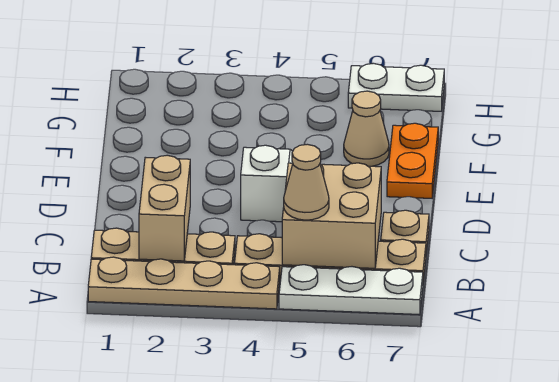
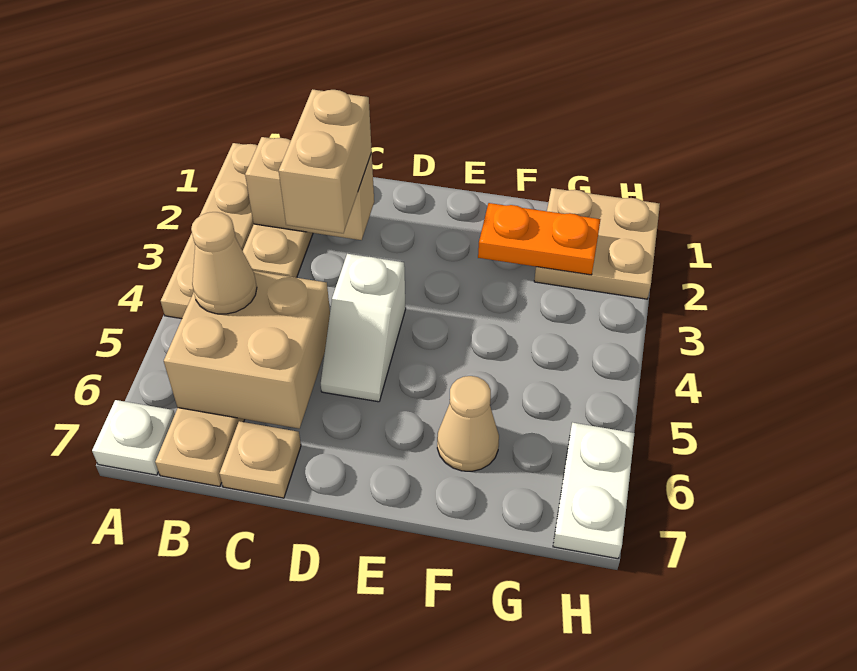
white plate A5:A7 level 1 -> white plate A7 level 1
none -> tan brick C2:C3 level 3
orange plate E7:F7 level 1 -> orange plate F2:G2 level 2
none -> tan plate G1:H2 level 1

